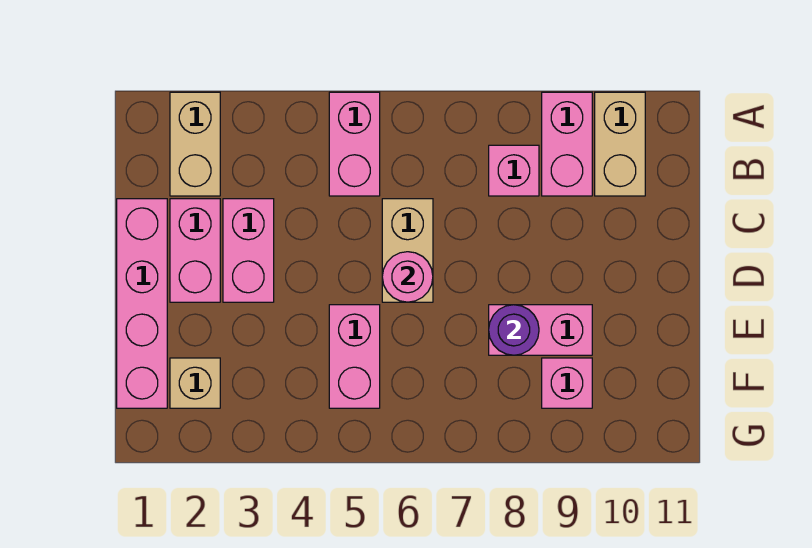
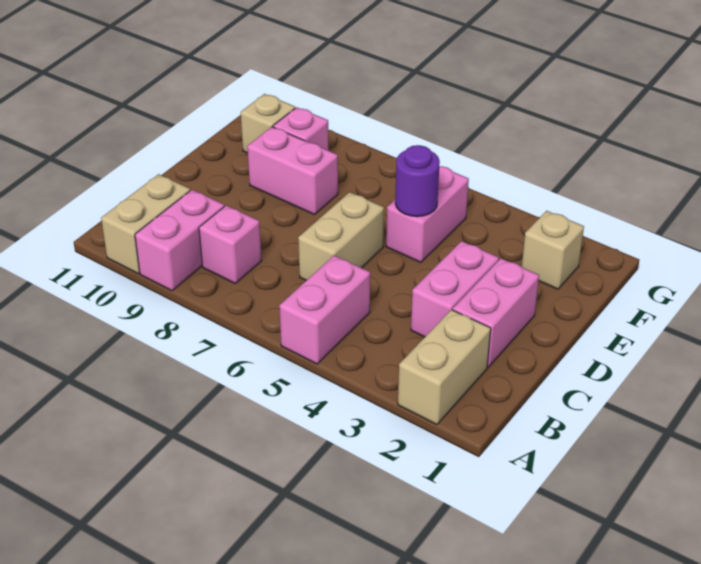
pink brick C1:F1 level 1 -> none
pink round brick D6 level 2 -> none
purple round brick E8 level 2 -> purple round brick E5 level 2
none -> tan brick F10 level 1

